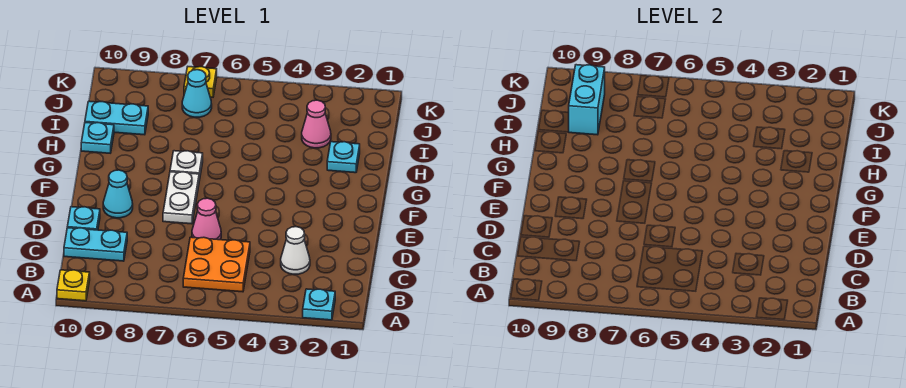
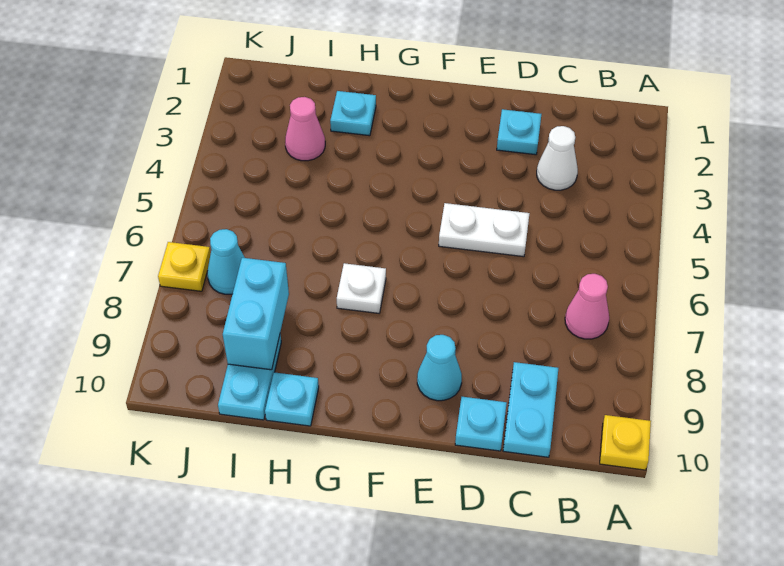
cyan plate A2 level 1 -> cyan plate D2 level 1
orange plate B5:C6 level 1 -> none
pink cone D6 level 1 -> pink cone B7 level 1
white plate E7:F7 level 1 -> white plate D5:E5 level 1
cyan brick I9:J9 level 2 -> cyan brick I8:I9 level 2

